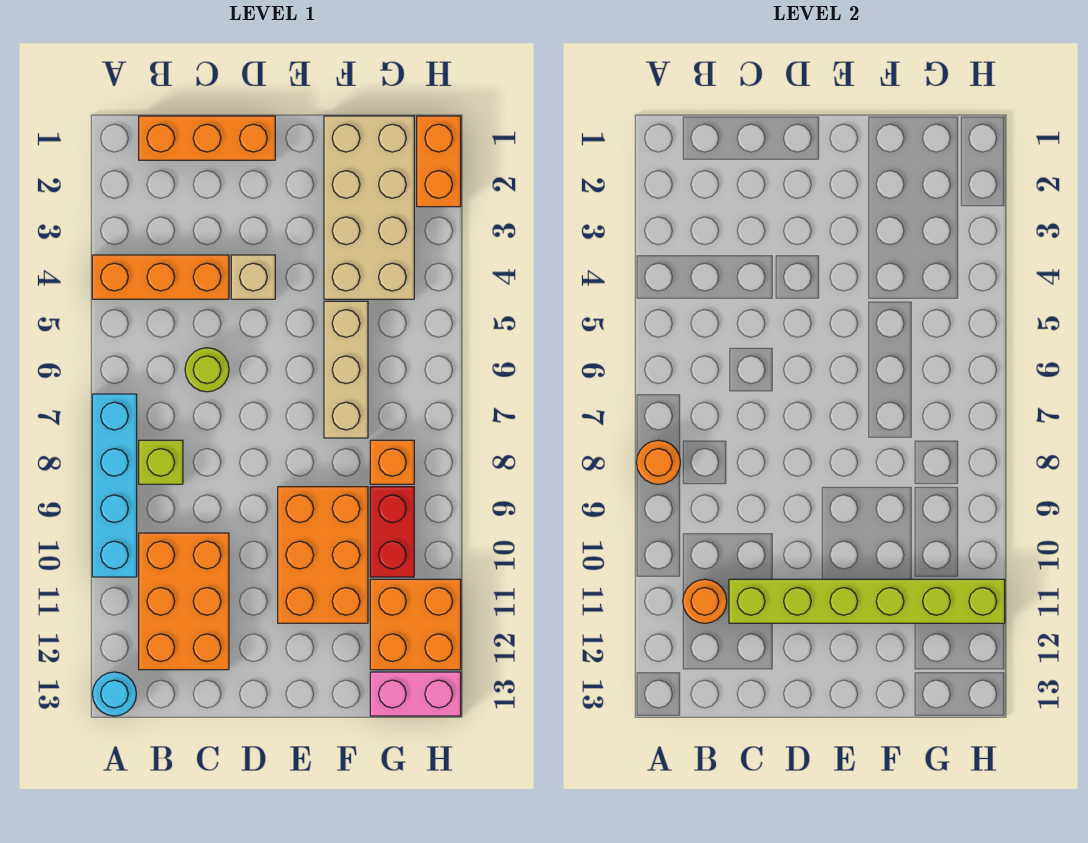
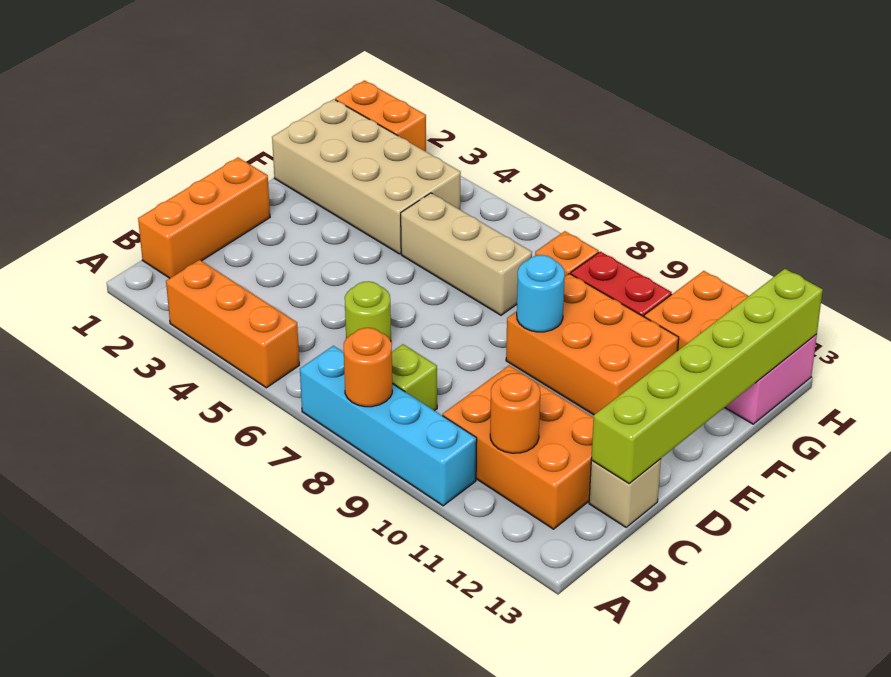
orange brick A4:C4 level 1 -> orange brick A3:A5 level 1
cyan round brick A13 level 1 -> cyan round brick E9 level 2
lime brick C11:H11 level 2 -> lime brick C13:H13 level 2
tan brick D4 level 1 -> tan brick C13 level 1

